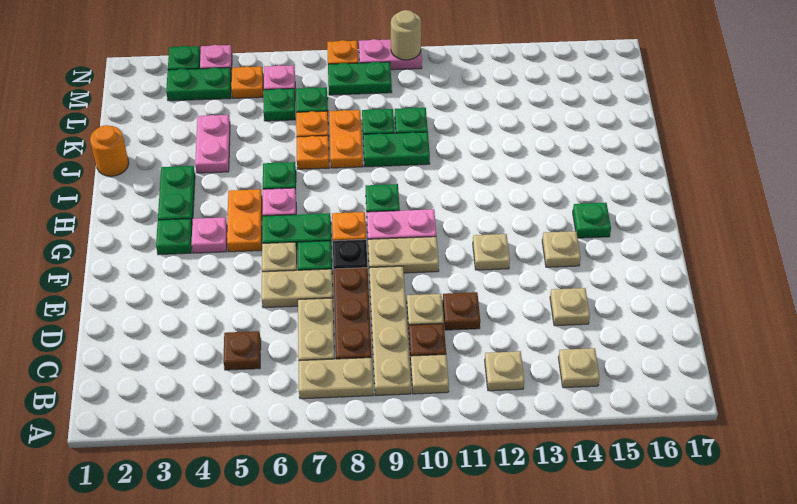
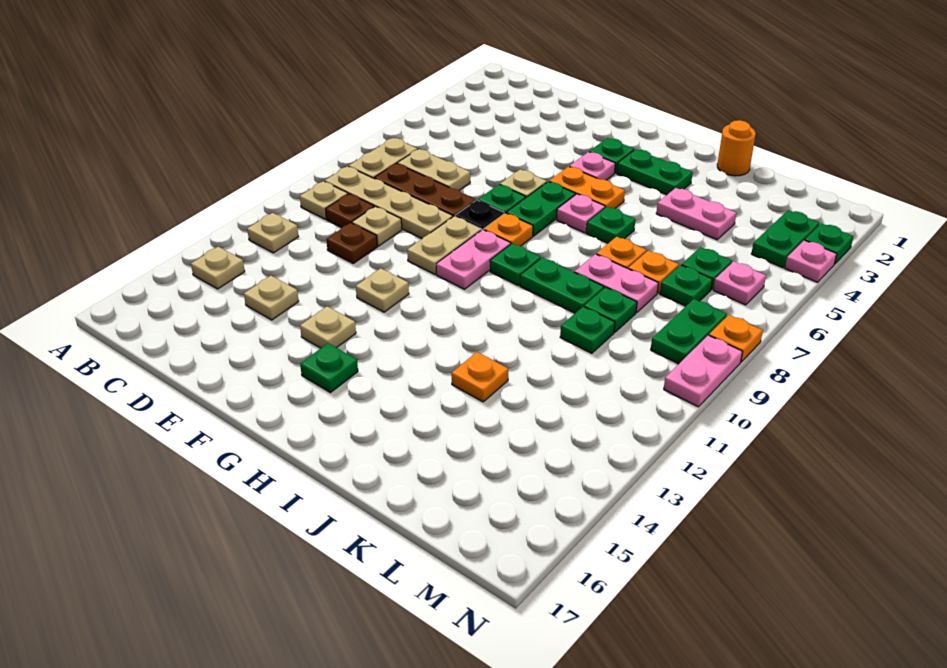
brown plate C5 level 1 -> none
tan plate E6:E7 level 1 -> none
orange plate J8:K8 level 1 -> pink plate J8:K8 level 1
green plate J9:J10 level 1 -> green plate I9:J9 level 1
orange plate M5 level 1 -> orange plate J13 level 1
tan round brick N10 level 2 -> none

